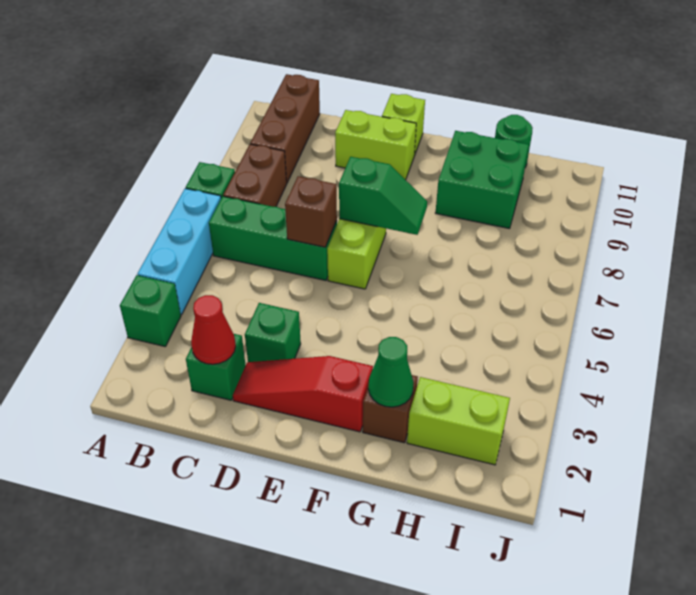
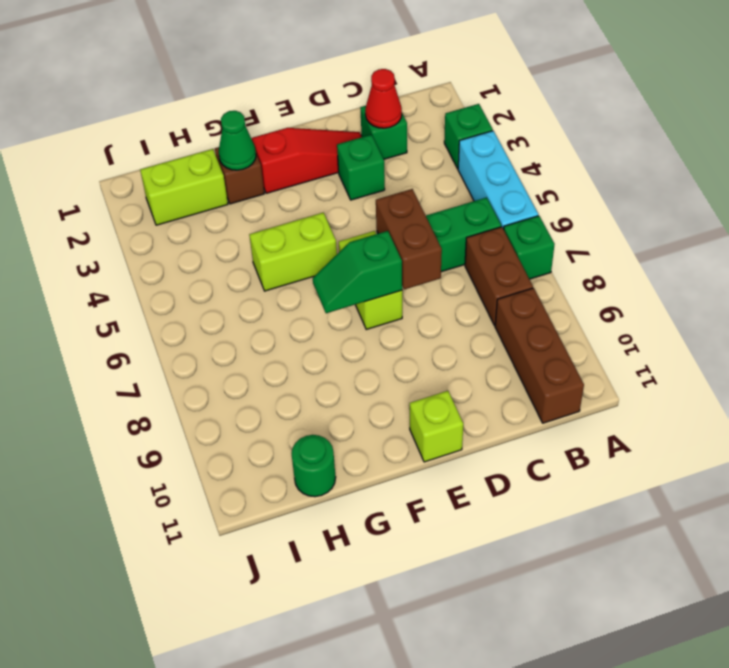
brown brick D6 level 2 -> brown brick D6:D7 level 2
lime brick D10:E10 level 1 -> lime brick F5:G5 level 1
green brick G9:H10 level 1 -> none

